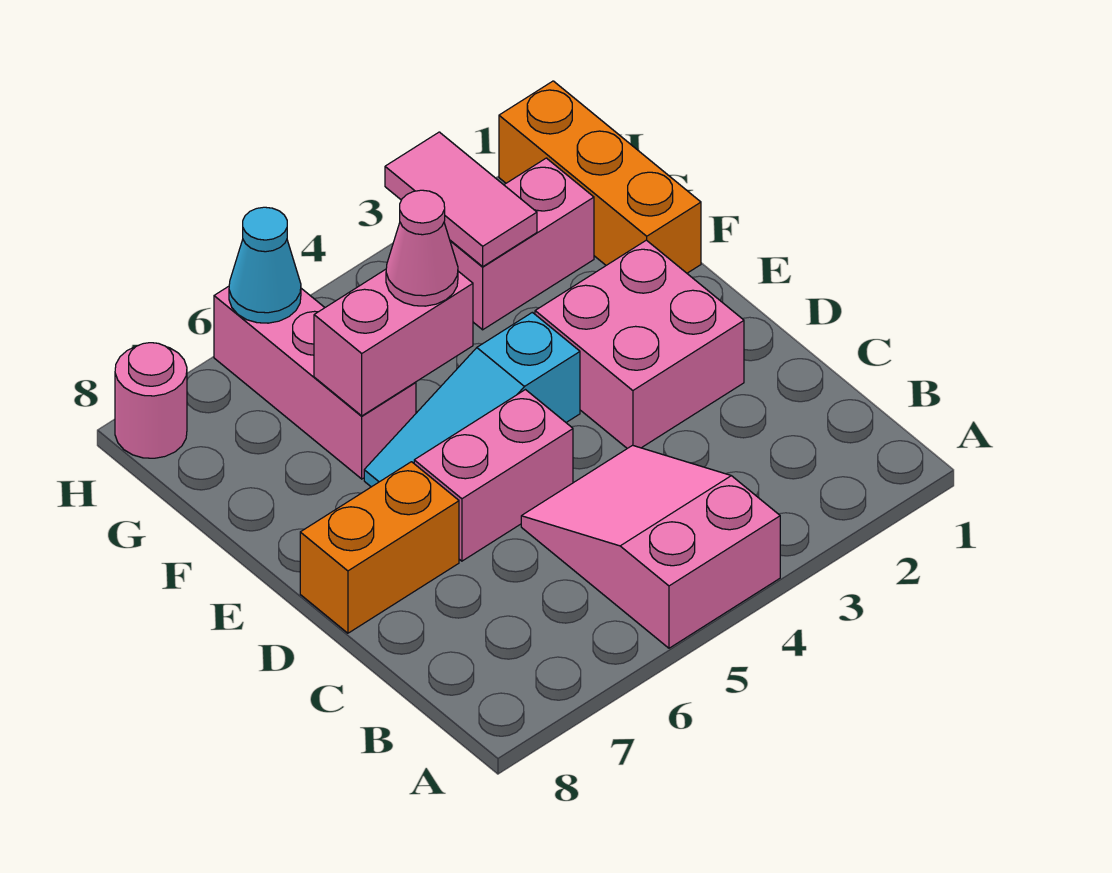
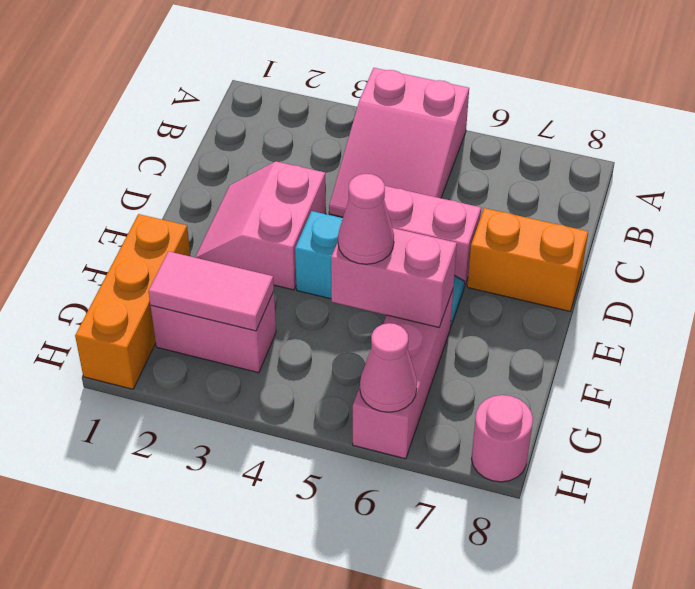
pink brick D2:E3 level 1 -> pink slope D2:E3 level 1 top 3
pink tile G3:H3 level 2 -> pink tile G2:G3 level 2
cyan cone H6 level 2 -> pink cone H6 level 2

